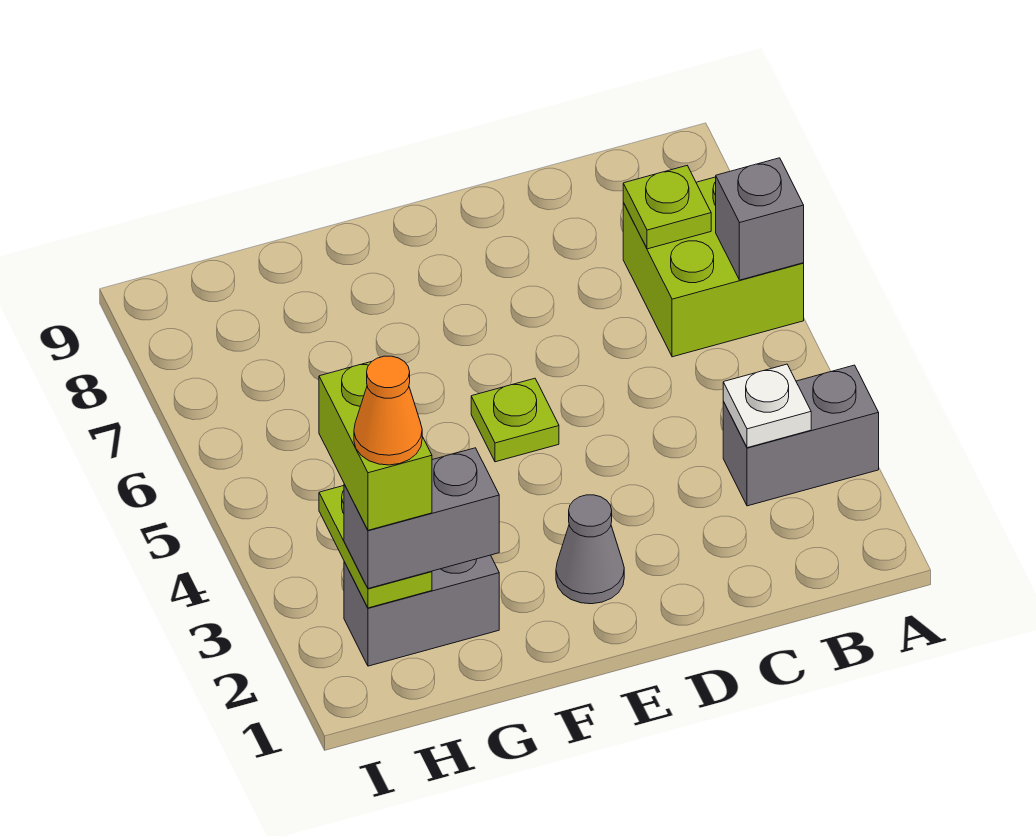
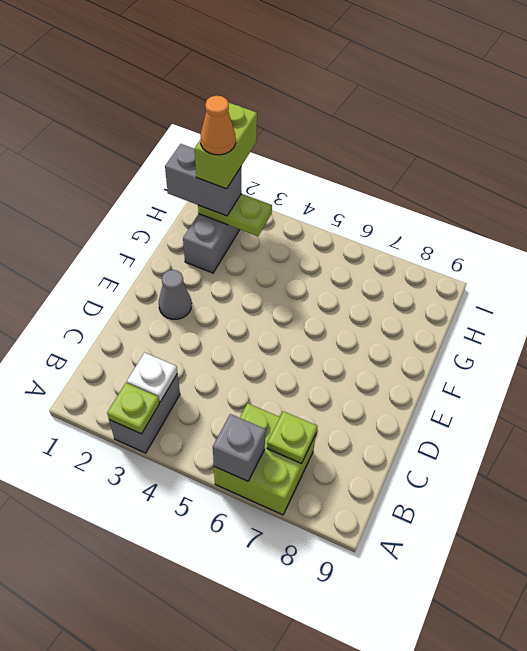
lime plate E5 level 1 -> lime plate A3 level 2
grey brick G2:H2 level 3 -> grey brick H1:H2 level 3
lime brick H2:H3 level 4 -> lime brick H2:I2 level 4

